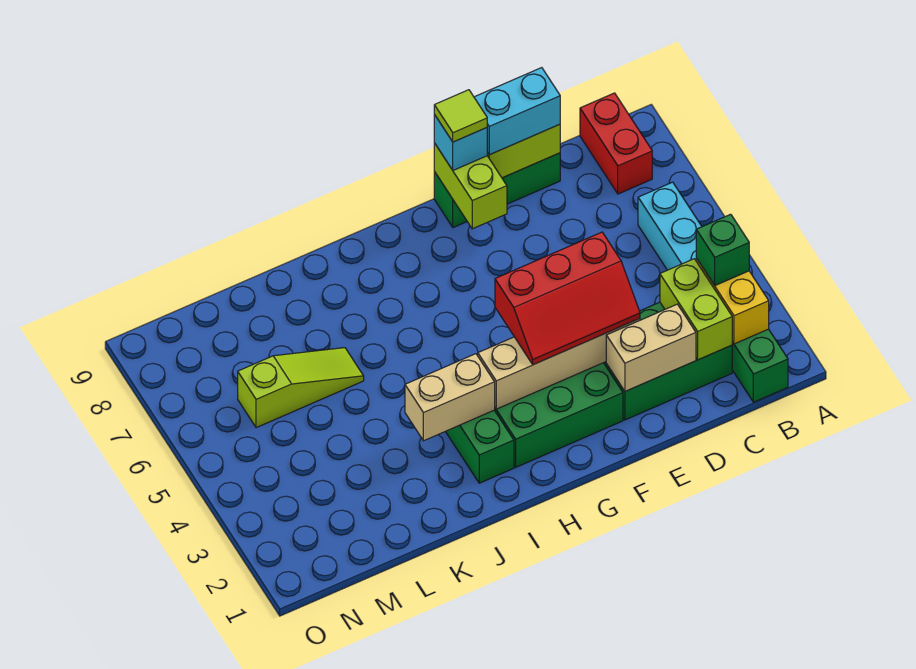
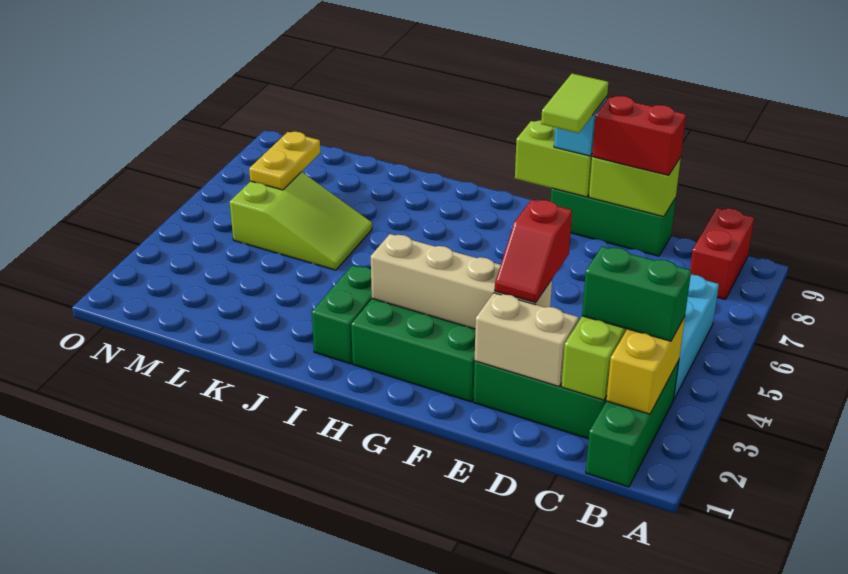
green brick B3 level 3 -> green brick B3:C3 level 3
cyan brick D9:E9 level 3 -> red brick D9:E9 level 3
red slope E3:G4 level 3 top 4 -> red slope E3:E4 level 3 top 4
lime brick F8:F9 level 2 -> lime brick F9:G9 level 2
lime tile F9 level 4 -> lime tile F8:F9 level 4
tan brick I3:J3 level 2 -> none
lime slope K6:M6 level 1 top M -> lime slope K5:M6 level 1 top M
none -> yellow plate M6:M7 level 2

